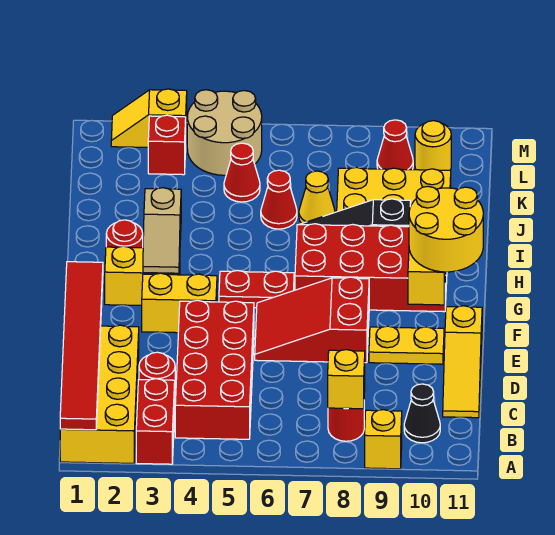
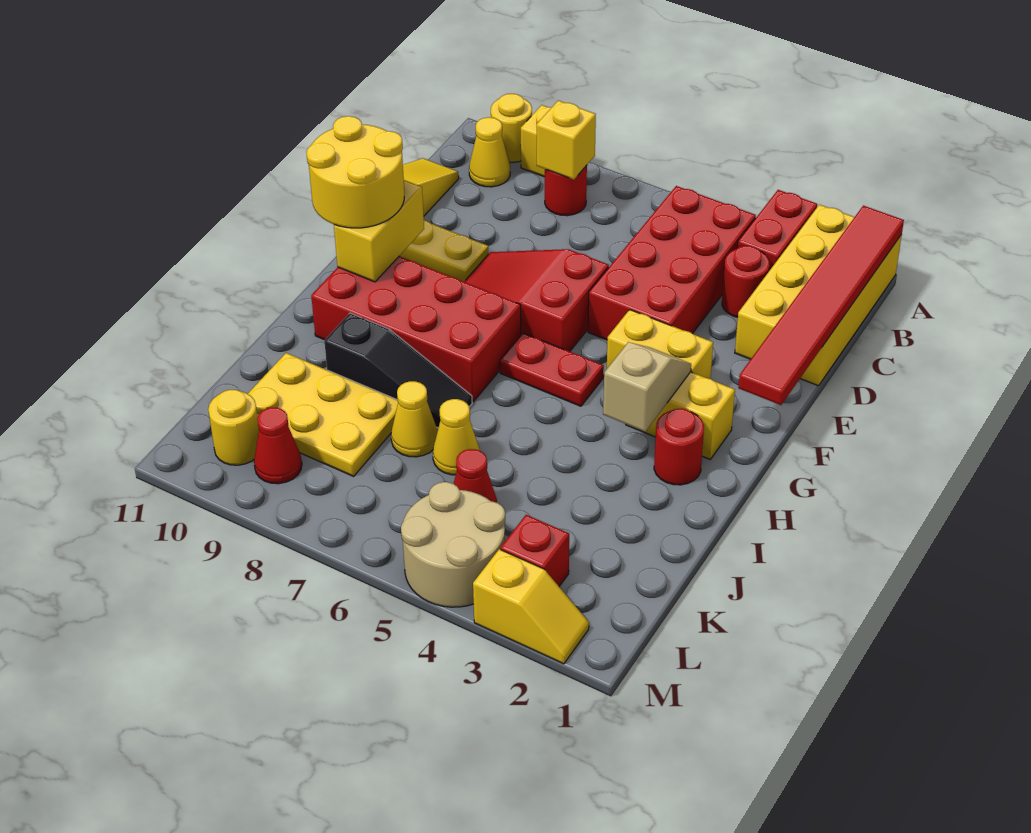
none -> yellow round brick A10 level 1
black cone B10 level 1 -> yellow cone B10 level 1
red slope E6:F8 level 1 top 8 -> red slope E6:F8 level 1 top 6
red cone J6 level 1 -> yellow cone J6 level 1

